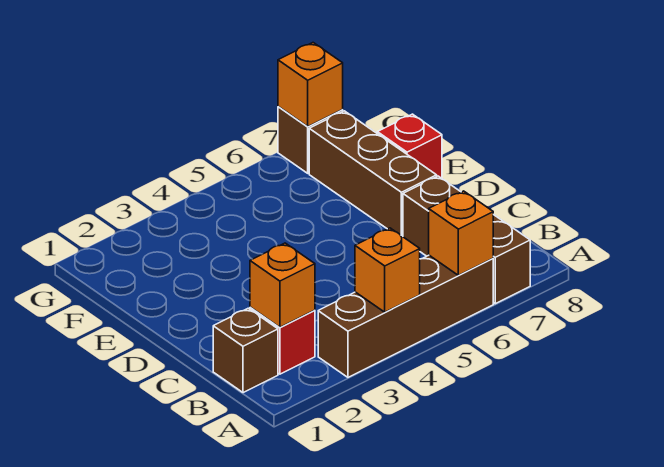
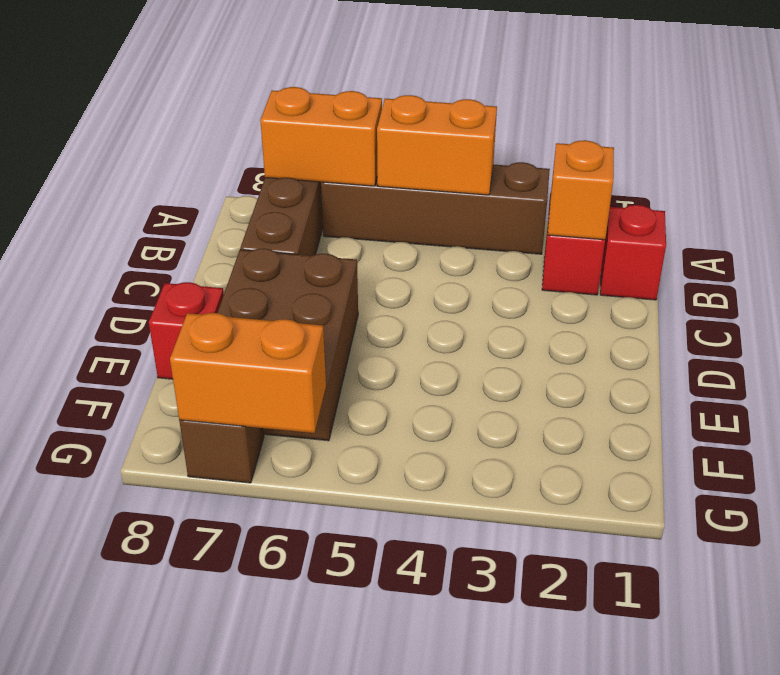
orange brick A4 level 2 -> orange brick A4:A5 level 2
orange brick A6 level 2 -> orange brick A6:A7 level 2
brown brick B1 level 1 -> red brick B1 level 1
brown brick D7:F7 level 1 -> brown brick D6:F7 level 1
orange brick G7 level 2 -> orange brick G6:G7 level 2

